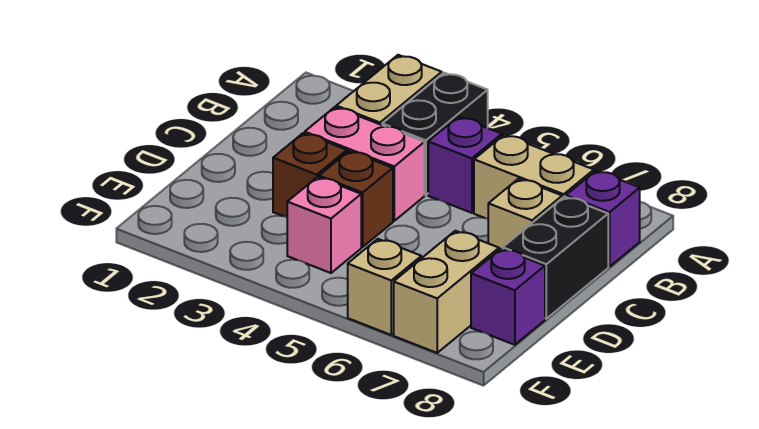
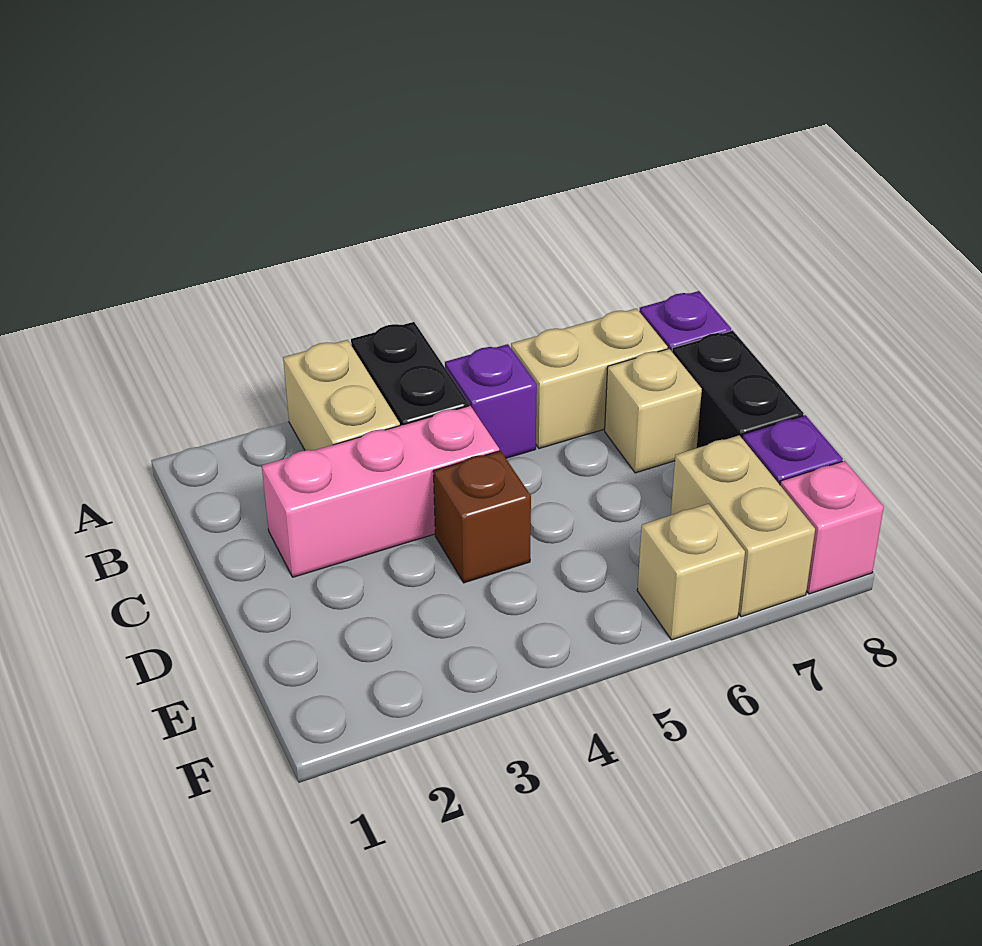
pink brick C3:C4 level 1 -> pink brick C2:C4 level 1
brown brick D3 level 1 -> none
pink brick E4 level 1 -> pink brick F8 level 1

